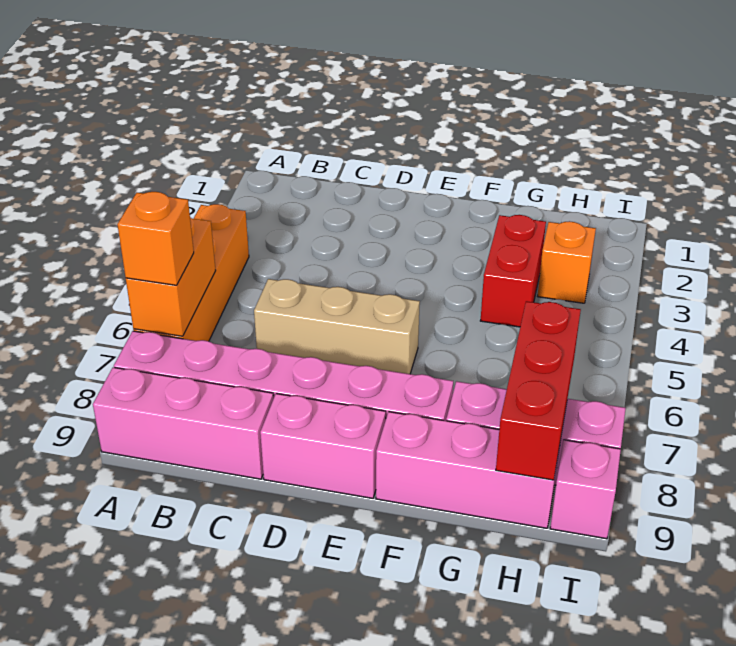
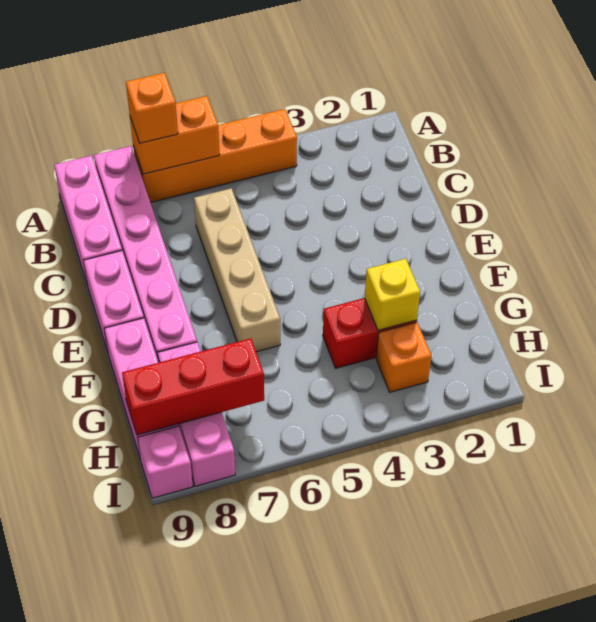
tan brick C6:E6 level 1 -> tan brick C6:F6 level 1
none -> yellow brick G3 level 2

